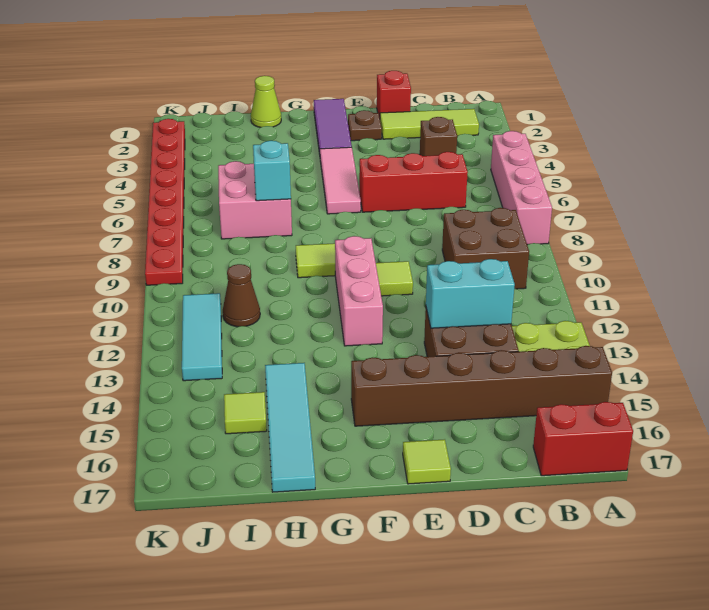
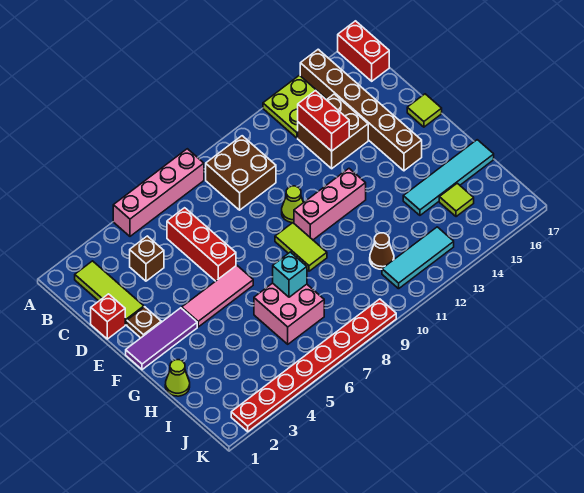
cyan brick C13:D13 level 2 -> red brick C13:D13 level 2
lime tile E10 level 1 -> lime cone E10 level 1

